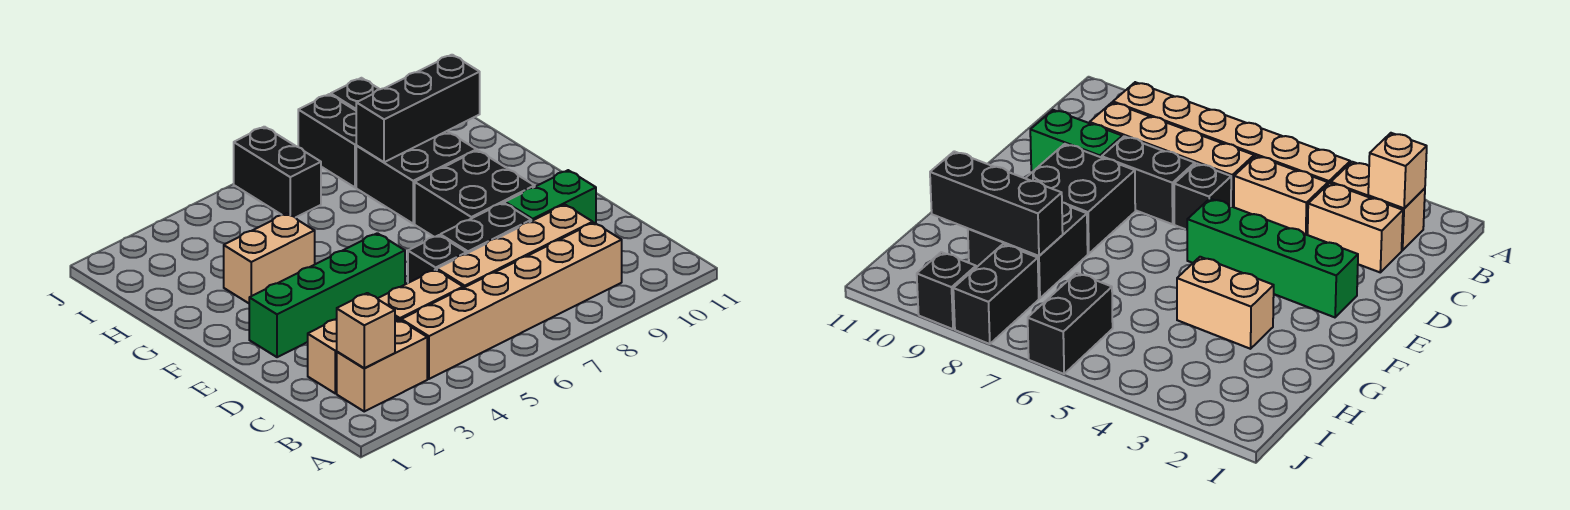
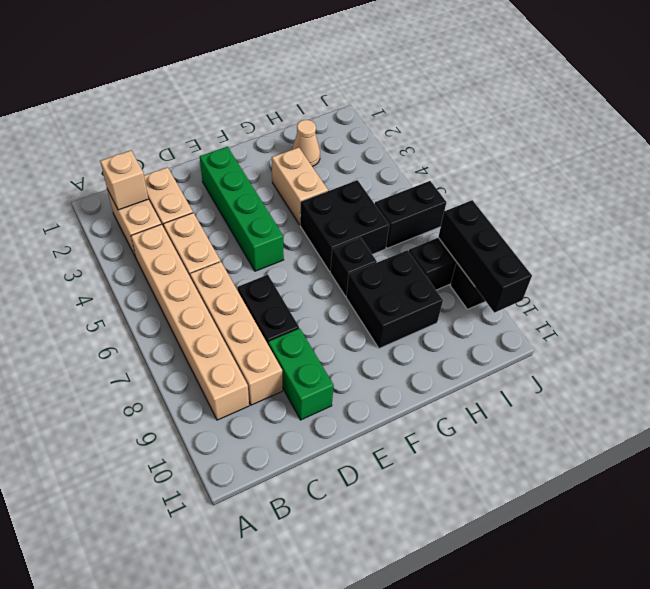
black brick D6 level 1 -> black brick G7 level 1
black brick E8:F9 level 1 -> black brick G5:H6 level 1
none -> tan cone H2 level 1
black brick H8:H10 level 2 -> black brick J8:J10 level 2

